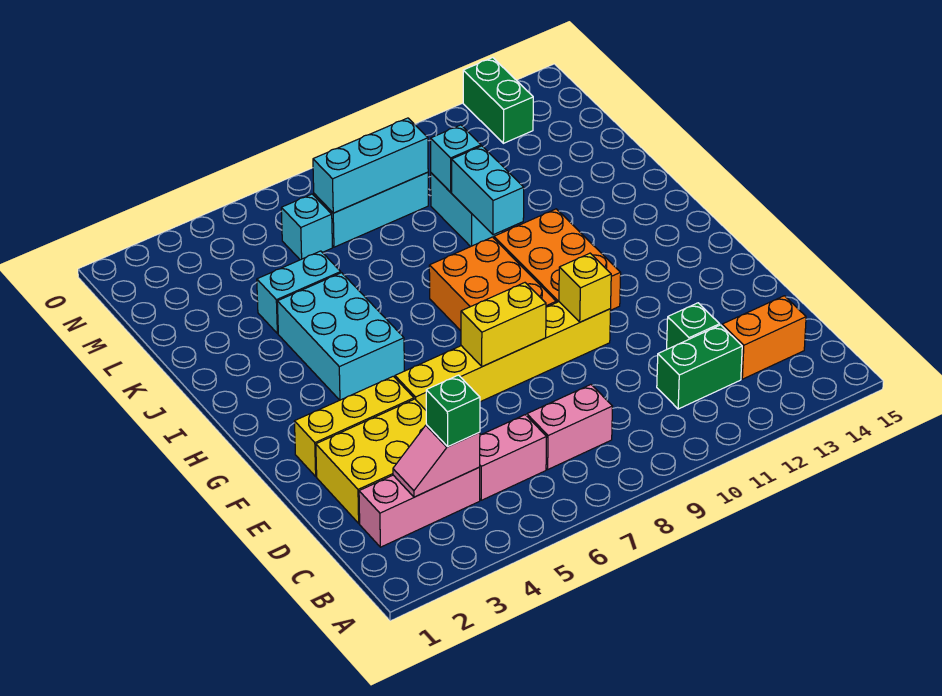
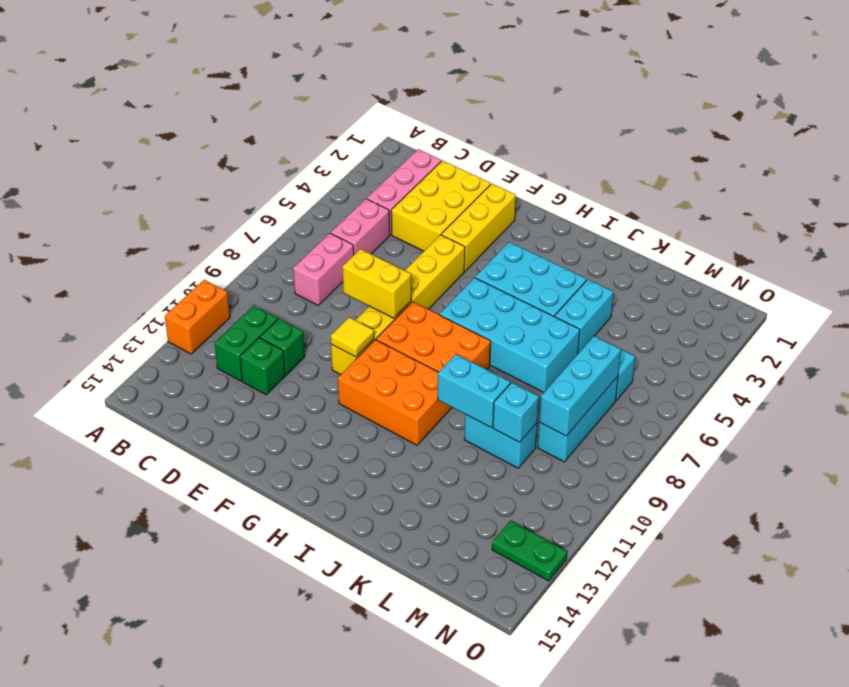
pink slope C3:C4 level 2 top 4 -> none
green brick C4 level 3 -> green brick D11 level 1
orange brick C13:C14 level 1 -> orange brick A11:A12 level 1
yellow brick F7:F8 level 2 -> yellow brick E8:F8 level 2
yellow brick F10 level 2 -> yellow tile F10 level 2
none -> cyan brick H6:K7 level 1
green brick N13:O13 level 1 -> green plate N13:O13 level 1

